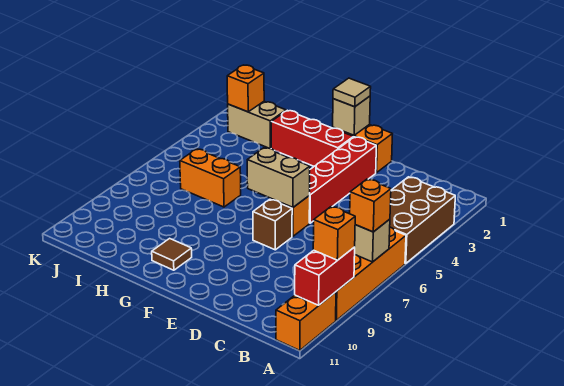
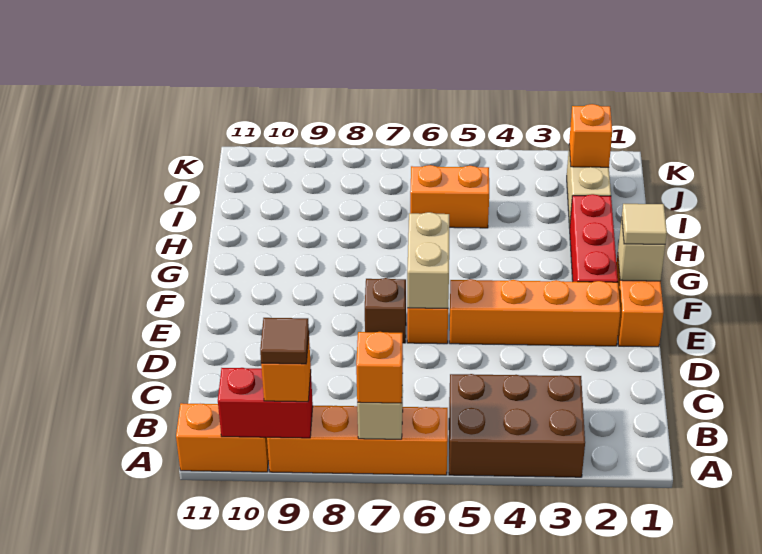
red brick E2:E5 level 1 -> orange brick E2:E5 level 1
brown tile G10 level 1 -> brown tile A9 level 4
orange brick H6:I6 level 1 -> orange brick I5:I6 level 1

